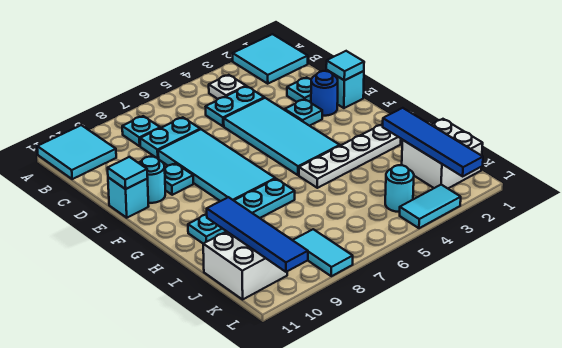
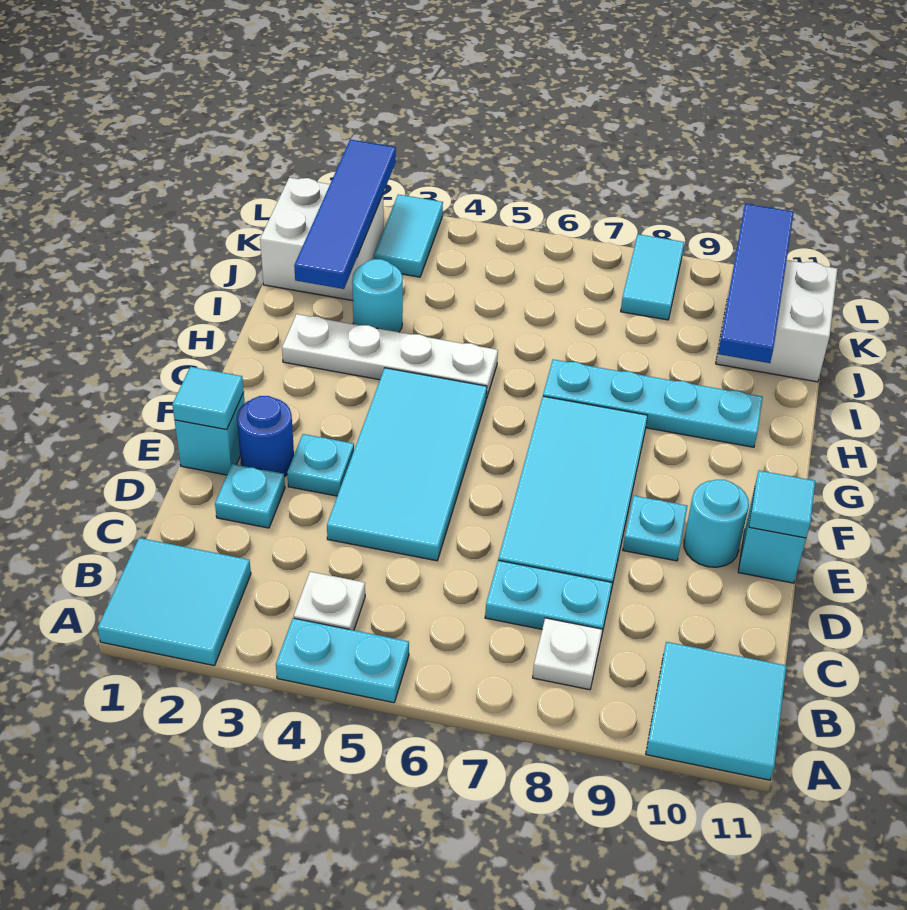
cyan plate B8 level 1 -> white plate B8 level 1
cyan plate C4:C5 level 1 -> cyan plate A4:A5 level 1
cyan round brick K4 level 1 -> cyan round brick I3 level 1
cyan tile L3:L4 level 1 -> cyan tile K3:L3 level 1

